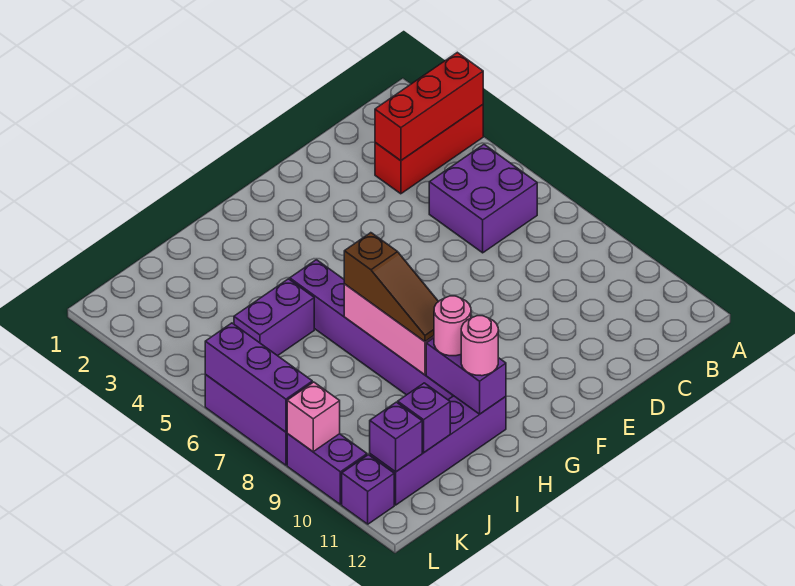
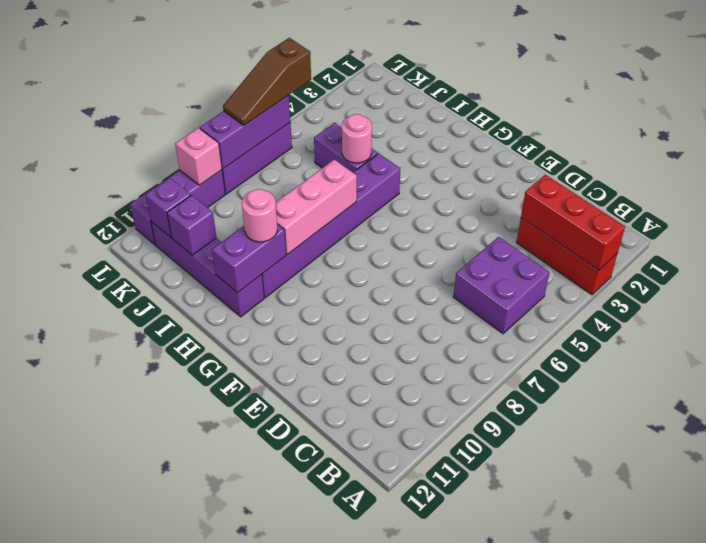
brown slope H7:H9 level 3 top 7 -> brown slope L5:L7 level 3 top 5
pink round brick H11 level 3 -> pink round brick I5 level 2

